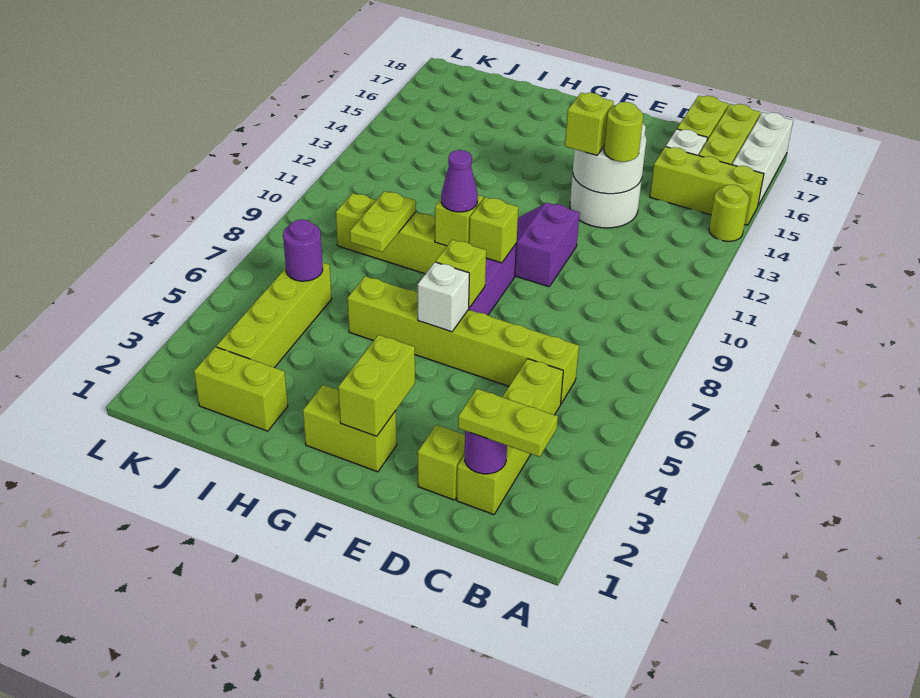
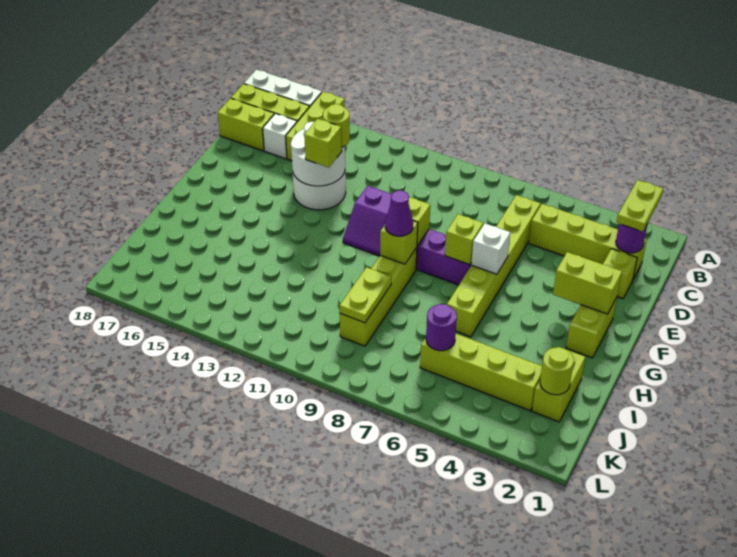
lime round brick A14 level 1 -> lime round brick J2 level 2
lime plate I8:I9 level 2 -> lime plate I9:J9 level 2

